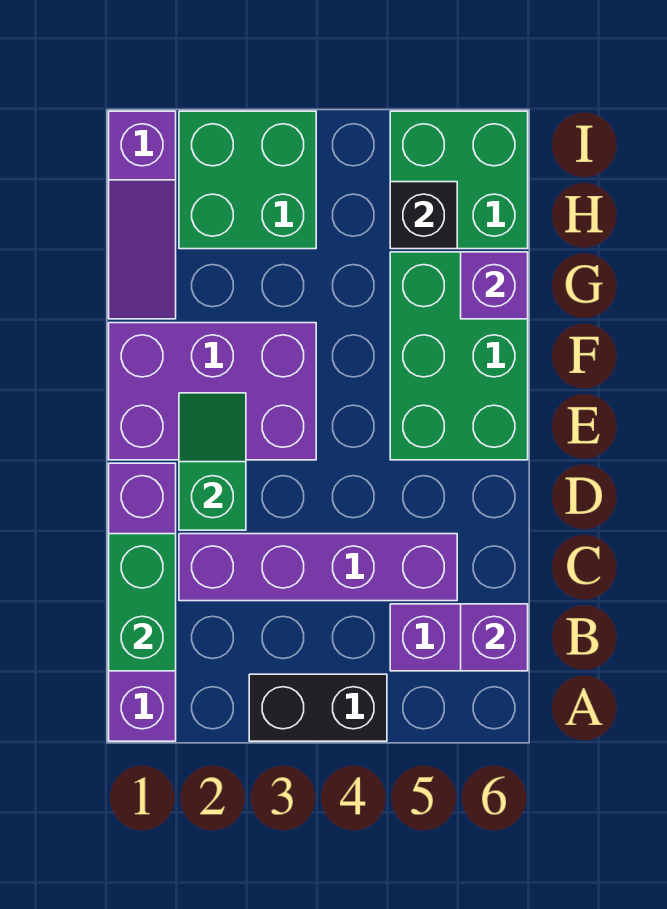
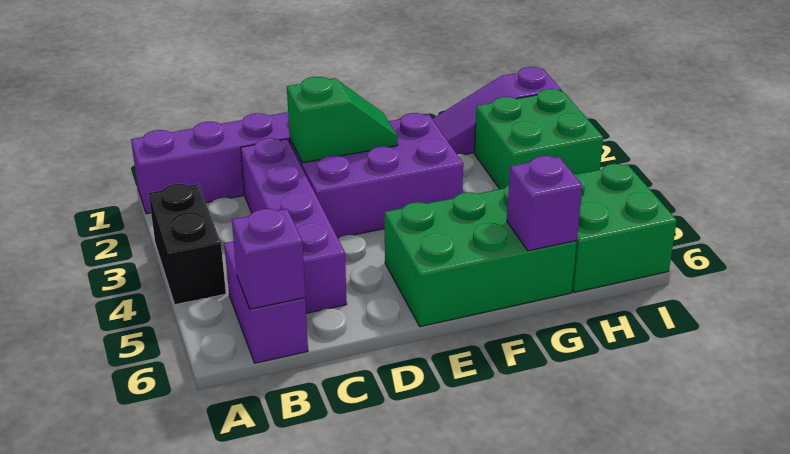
green brick B1:C1 level 2 -> none
purple brick E1:F3 level 1 -> purple brick D2:F3 level 1
black brick H5 level 2 -> none

